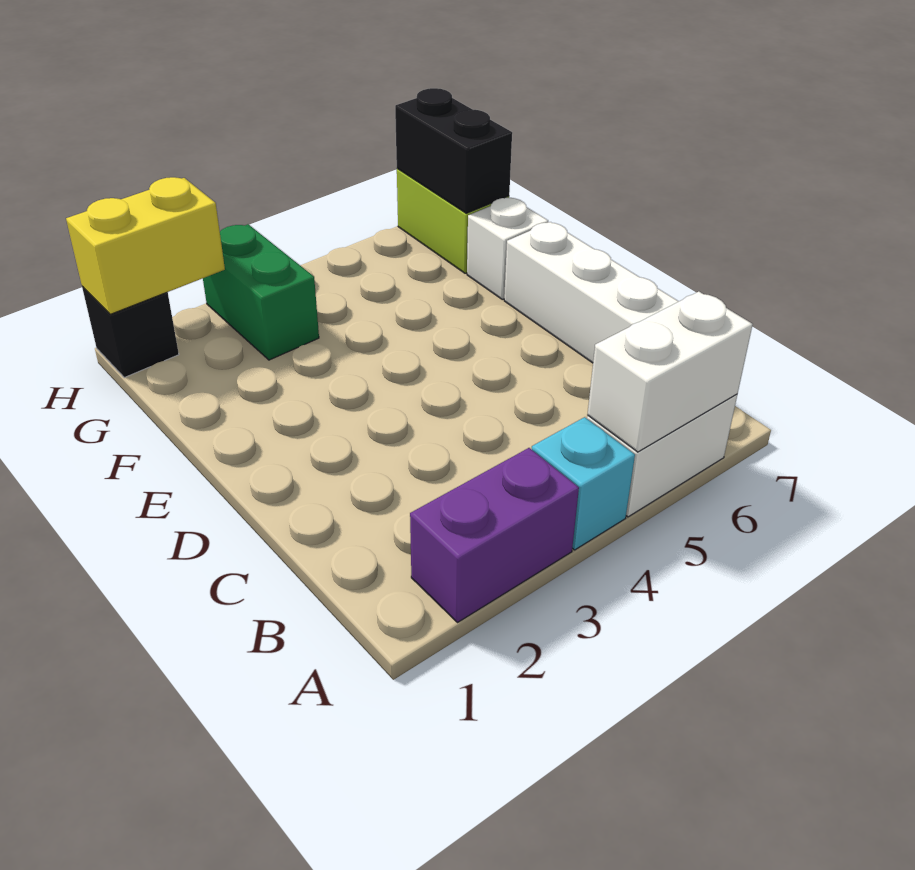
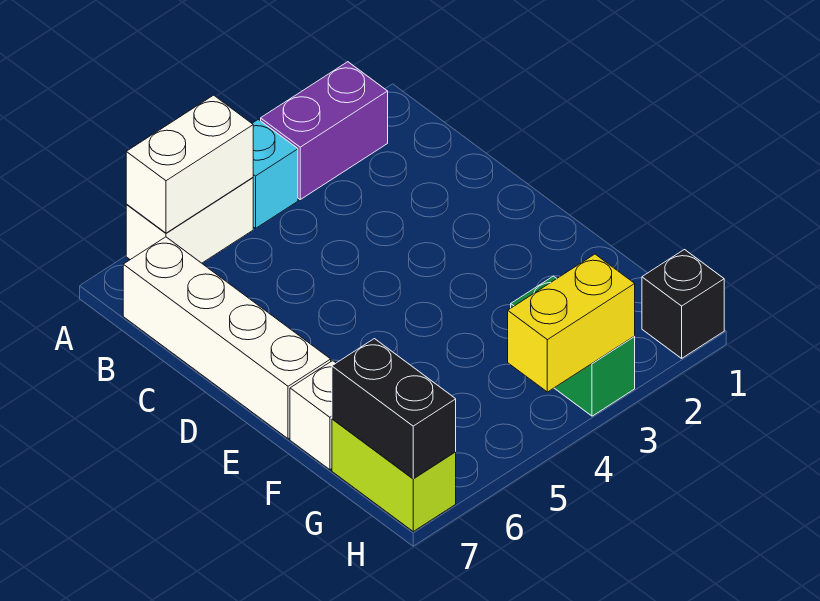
yellow brick H1:H2 level 2 -> yellow brick H3:H4 level 2

